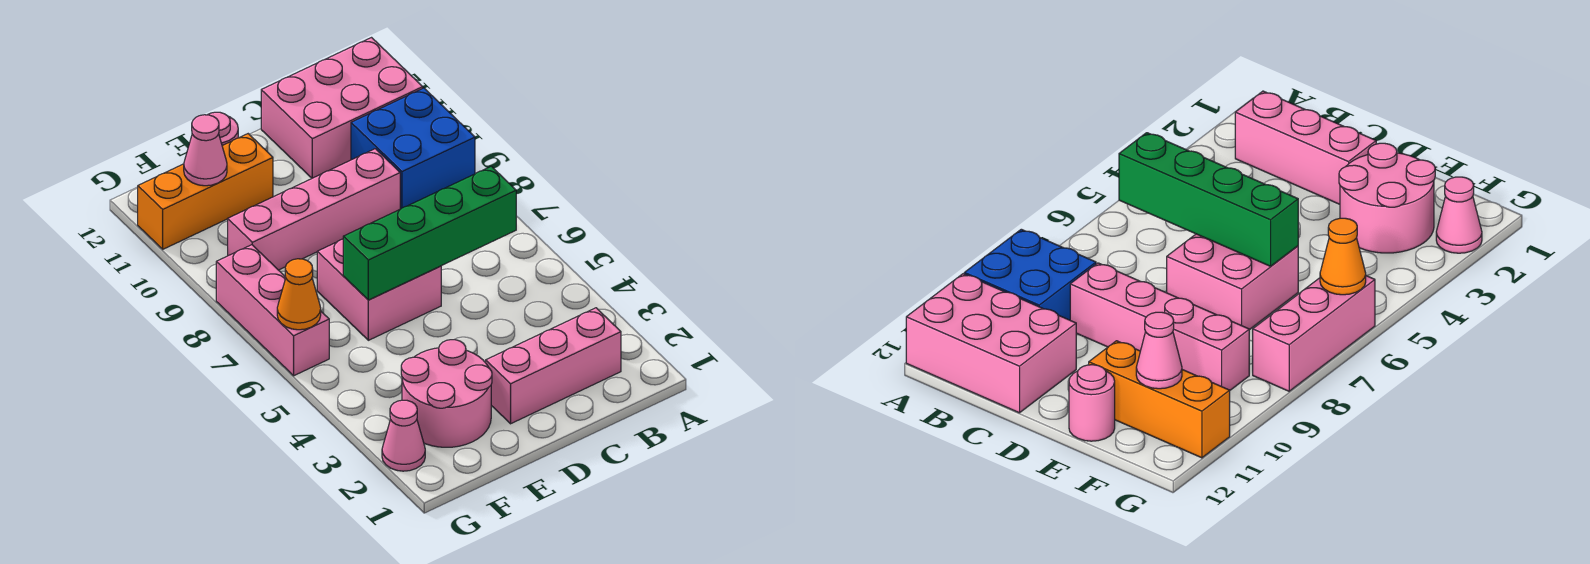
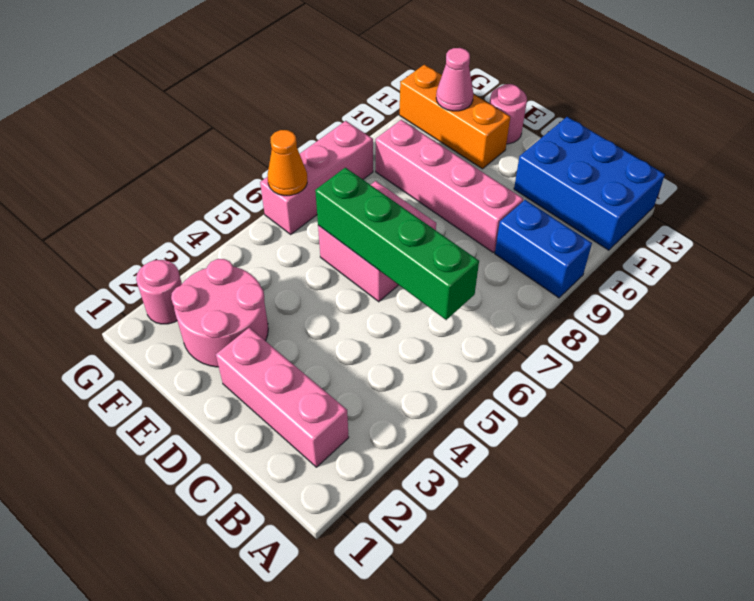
blue brick A9:B10 level 1 -> blue brick A9:B9 level 1
pink brick A11:C12 level 1 -> blue brick A11:C12 level 1
pink cone G2 level 1 -> pink round brick G2 level 1

